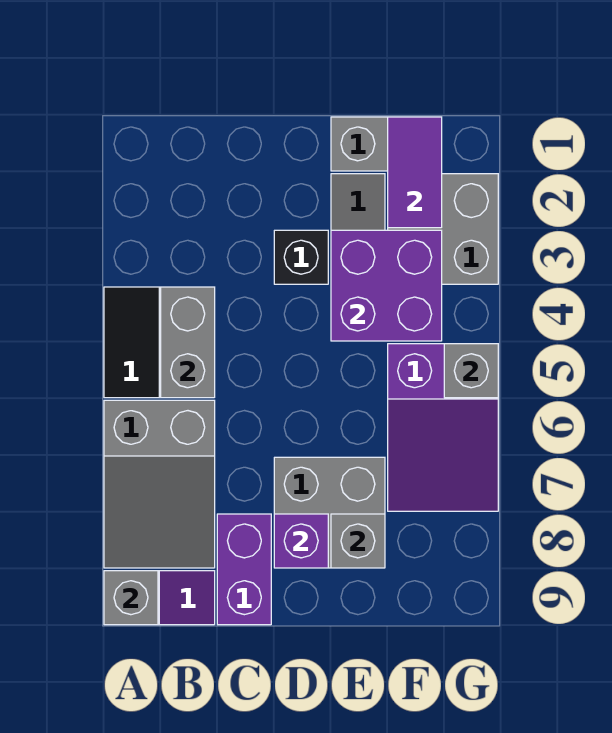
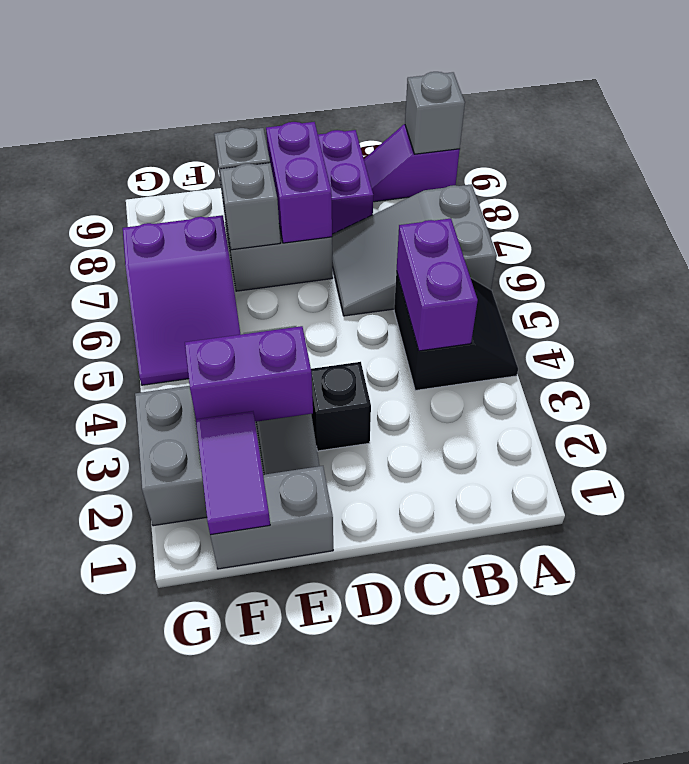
grey slope A6:B8 level 1 top 6 -> grey slope A6:C7 level 1 top A
grey brick B4:B5 level 2 -> purple brick B4:B5 level 2
purple brick D8 level 2 -> purple brick D7:D8 level 2
purple brick E3:F4 level 2 -> purple brick E3:F3 level 2
purple slope F5:G7 level 1 top 5 -> purple slope F5:G7 level 1 top 7
grey brick G5 level 2 -> grey brick E7 level 2

